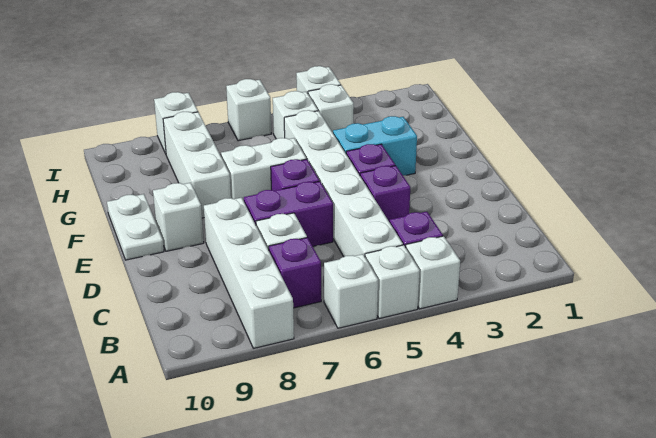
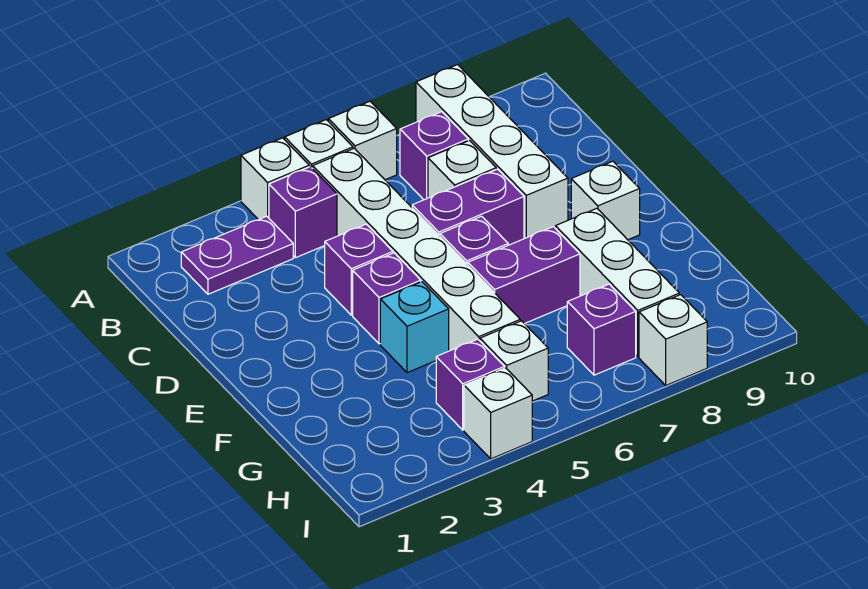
none -> purple plate B2:B3 level 1
white plate E10:F10 level 1 -> none
cyan brick F3:F4 level 1 -> cyan brick F4 level 1
white brick F6:F7 level 1 -> purple brick F6:F7 level 1
white brick H4 level 1 -> purple brick H4 level 1
none -> purple brick H7 level 1
white brick I6 level 1 -> none

